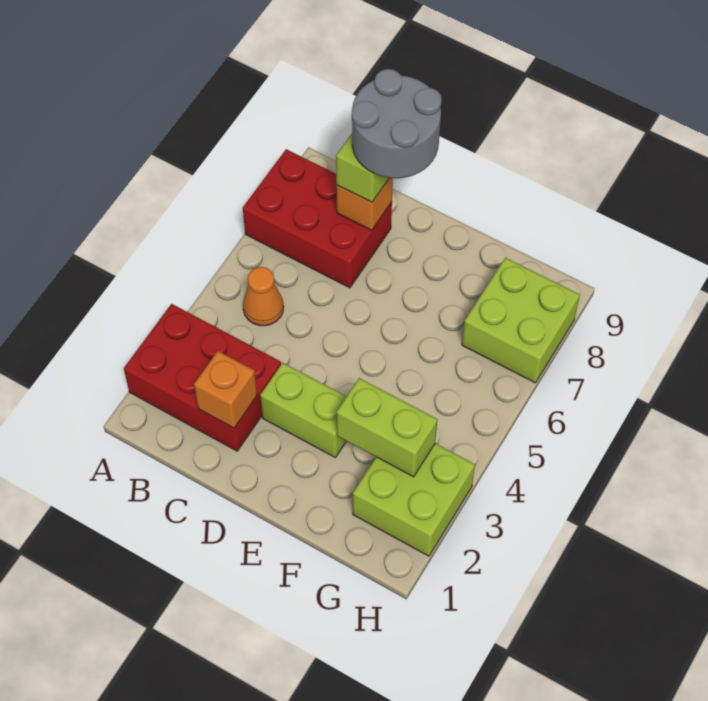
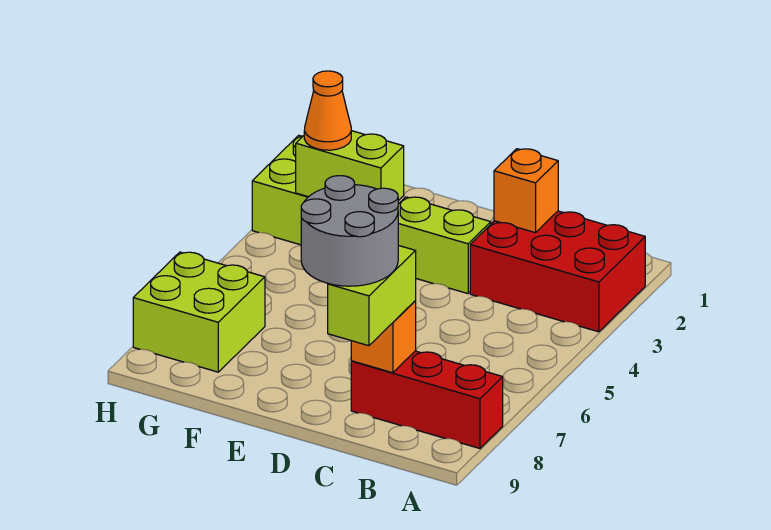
red brick A7:C8 level 1 -> red brick A8:C8 level 1
orange cone B5 level 1 -> orange cone G3 level 3

